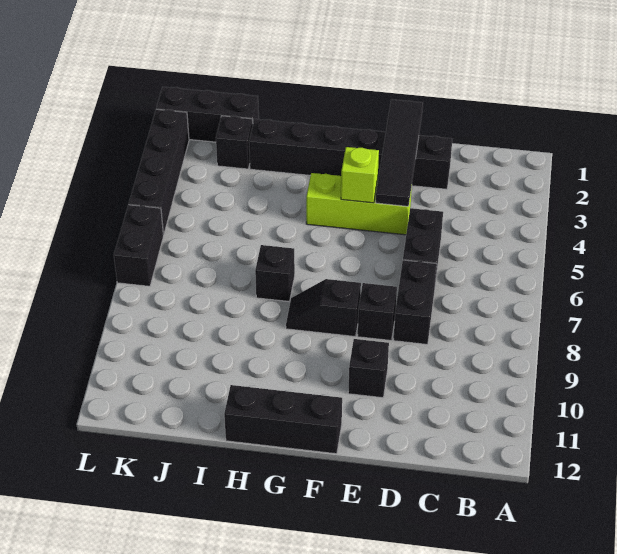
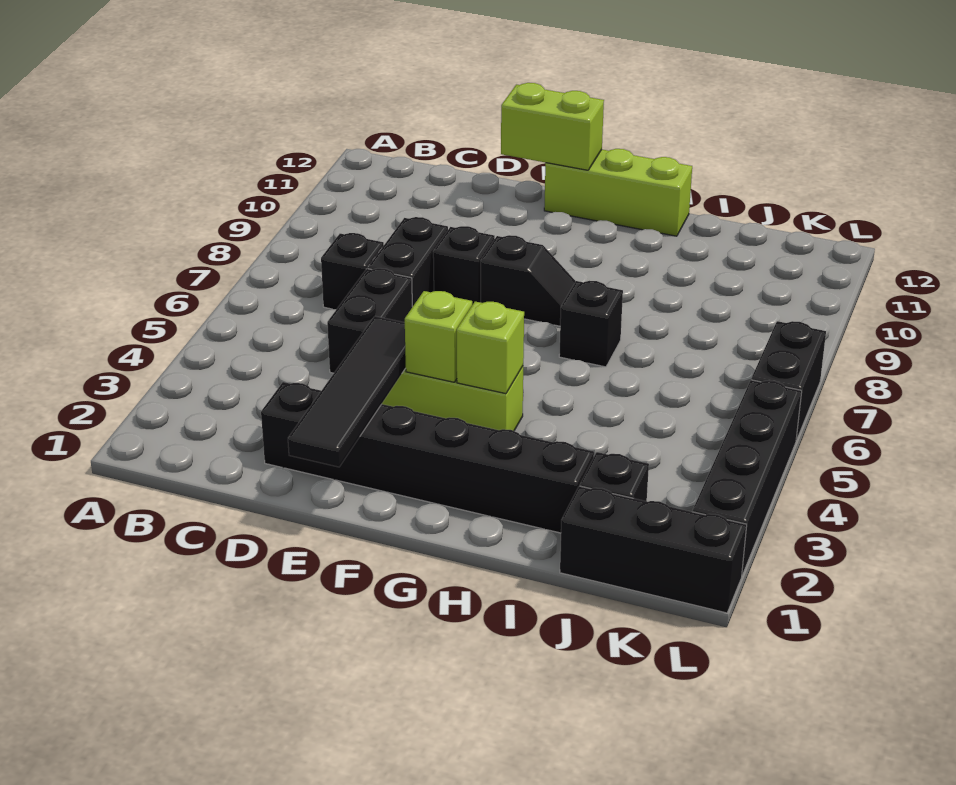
black brick E10 level 1 -> black brick C7 level 1
none -> lime brick E12:F12 level 2
black brick F12:H12 level 1 -> lime brick F12:H12 level 1
none -> lime brick G4 level 2

